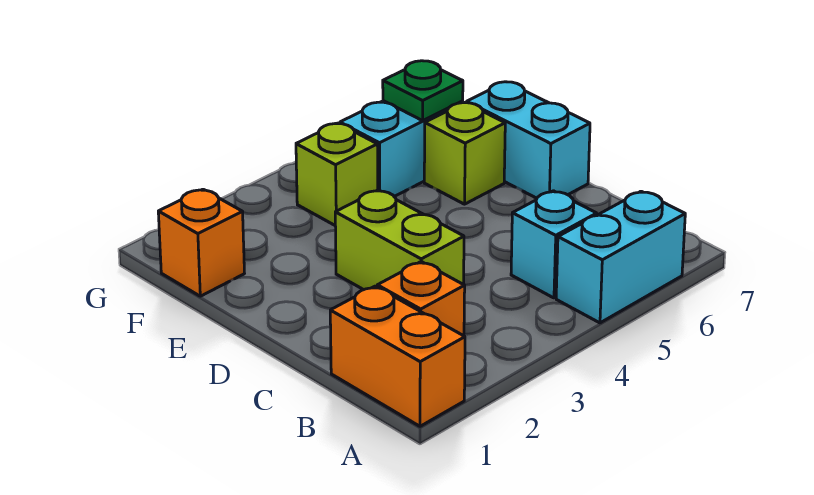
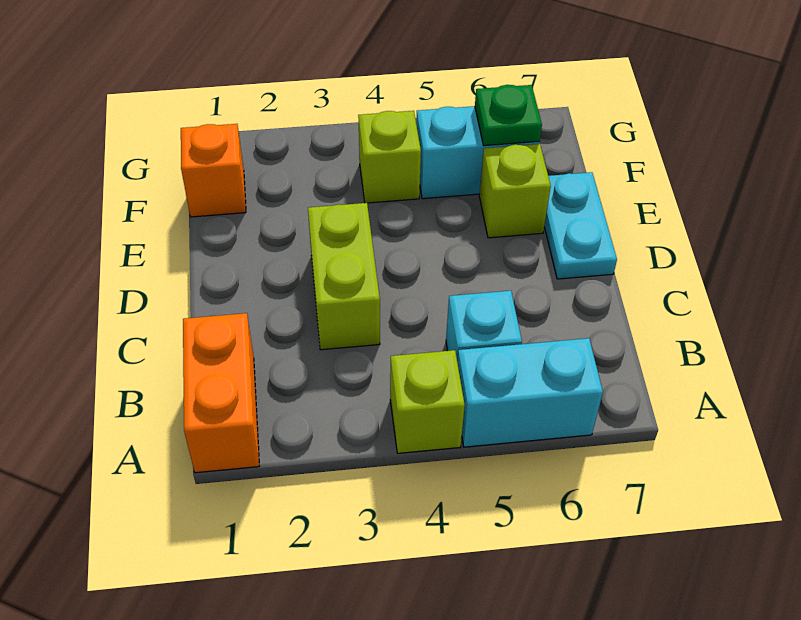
none -> lime brick A4 level 1
orange brick B2 level 1 -> none
cyan brick D7:E7 level 1 -> cyan plate D7:E7 level 1

